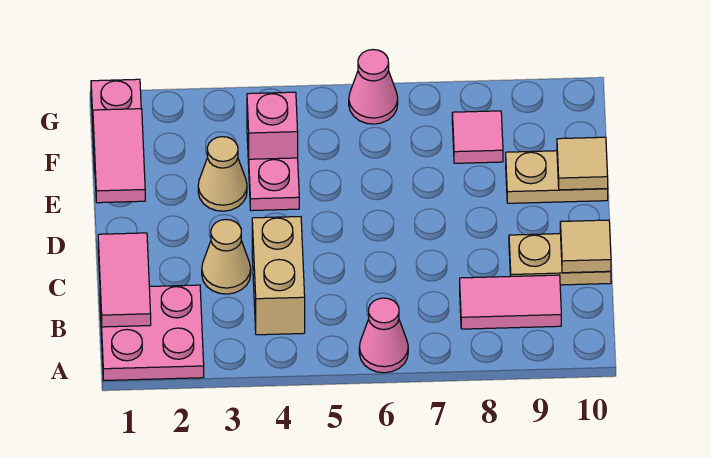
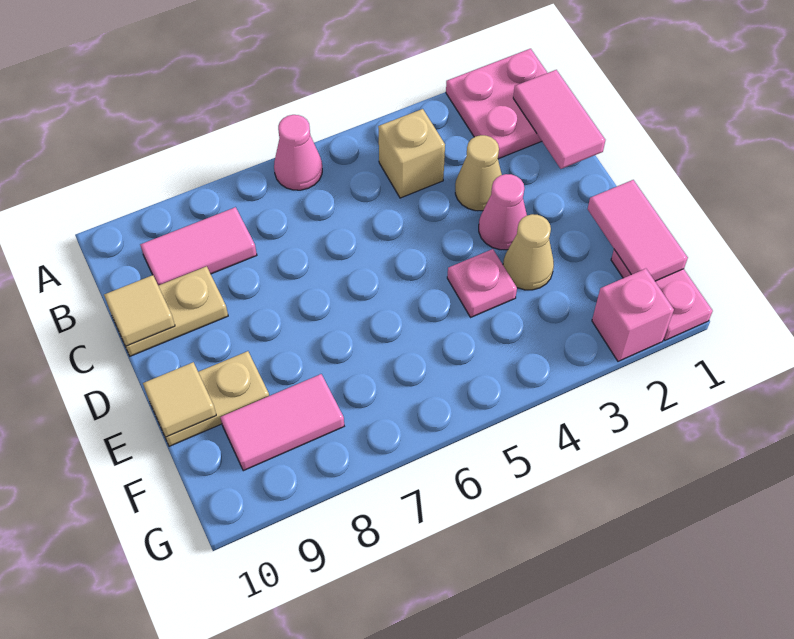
tan brick B4:C4 level 1 -> tan brick B4 level 1
pink brick F4 level 1 -> pink brick G2 level 1
pink tile F8 level 1 -> pink tile F8:F9 level 1
pink cone G6 level 1 -> pink cone D3 level 1

